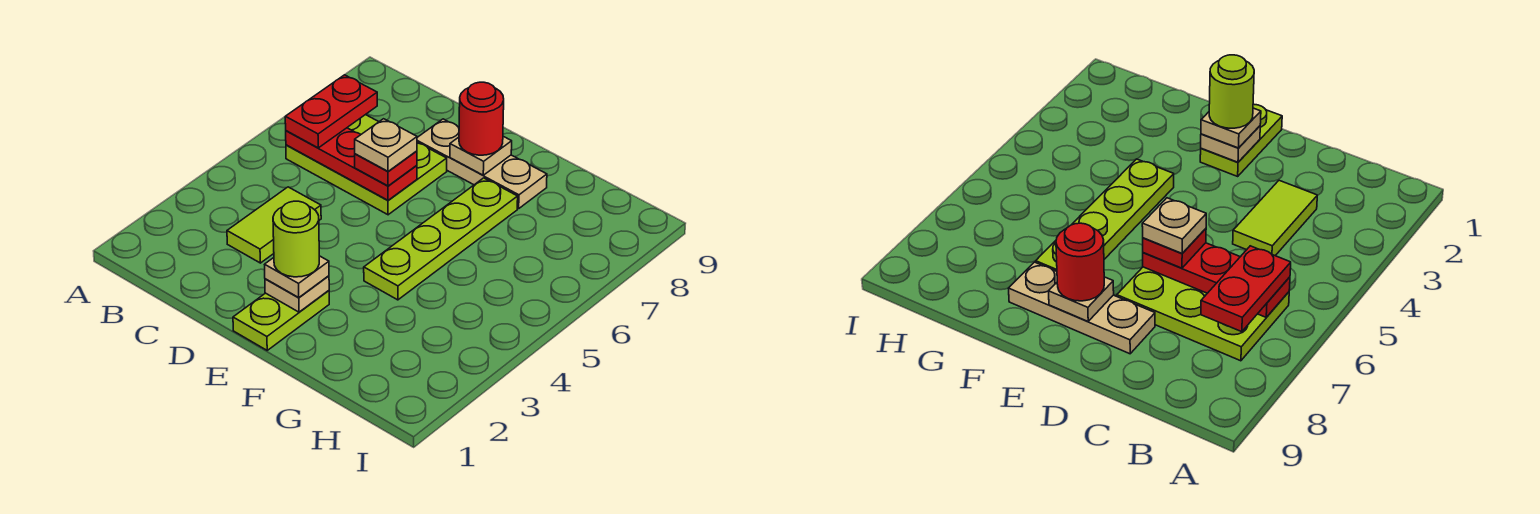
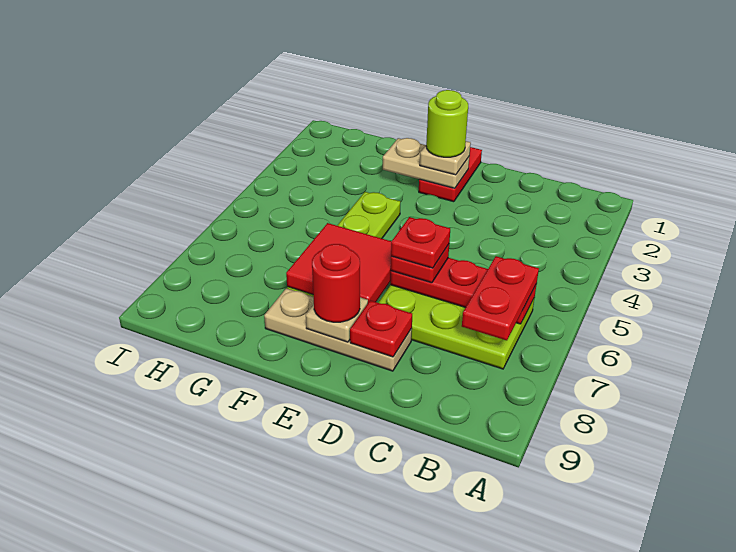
lime tile C3:C4 level 1 -> none
tan plate D6 level 4 -> red plate D6 level 4
none -> red plate D8 level 2
lime plate E1:E2 level 1 -> red plate E1:E2 level 1
tan plate E2 level 2 -> tan plate E2:F2 level 2
none -> red tile E6:F7 level 2

